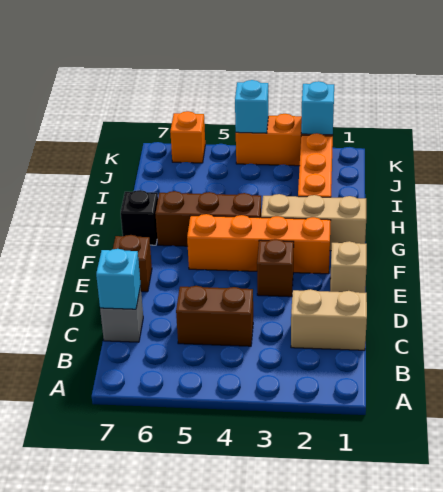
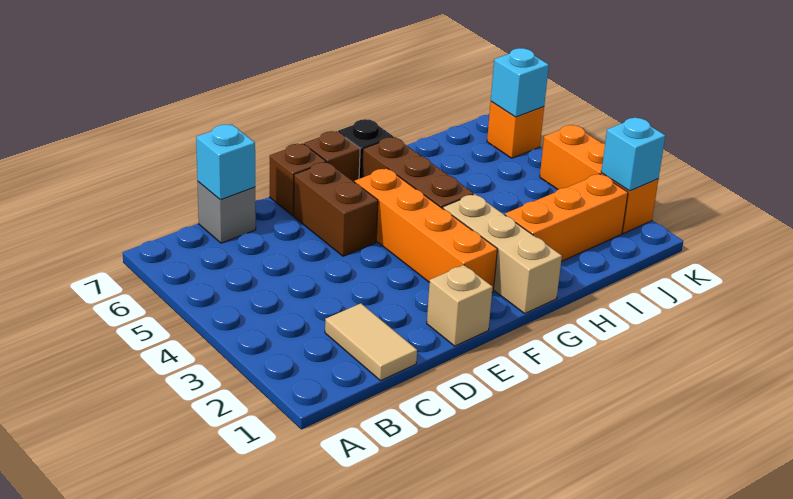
tan brick C1:C2 level 1 -> tan tile C1:C2 level 1
brown brick C4:C5 level 1 -> brown brick E5:E6 level 1
brown brick E3 level 1 -> brown brick F7 level 1
cyan brick K4 level 2 -> cyan brick K6 level 2

